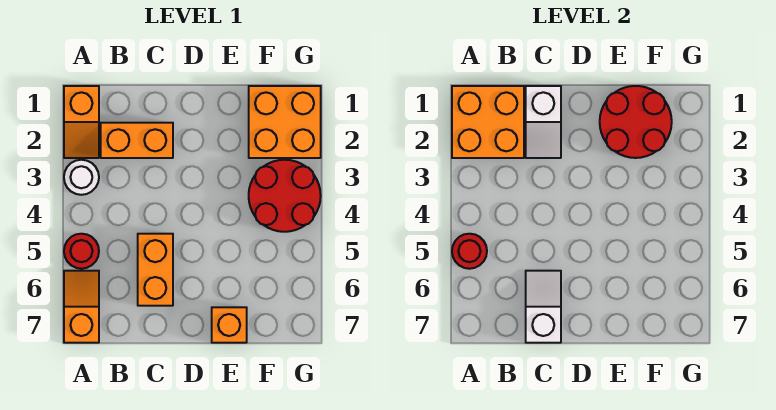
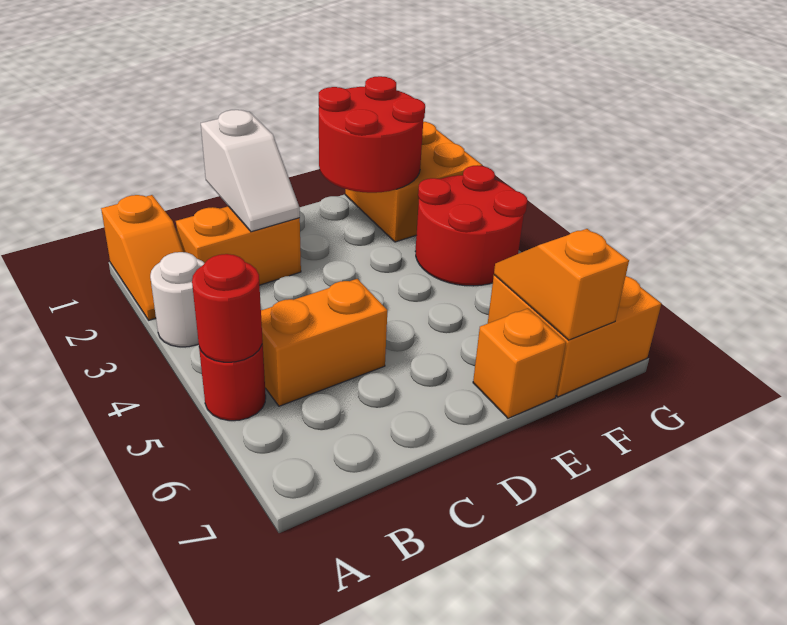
orange brick A1:B2 level 2 -> orange brick F6:G7 level 1
orange slope A6:A7 level 1 top 7 -> orange slope F6:F7 level 2 top 7
orange brick C5:C6 level 1 -> orange brick B5:C5 level 1
white slope C6:C7 level 2 top 7 -> none

